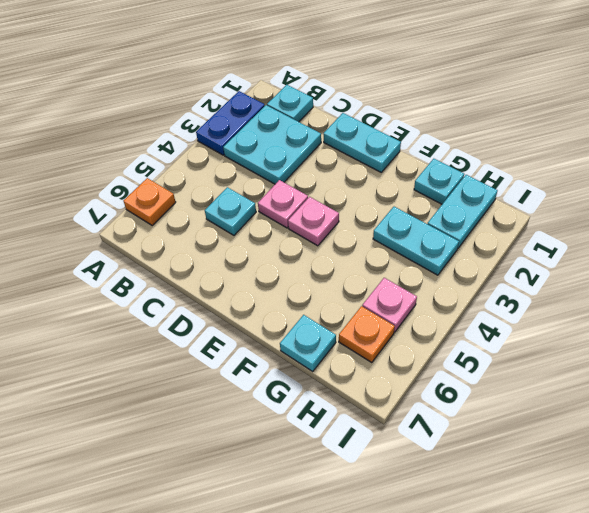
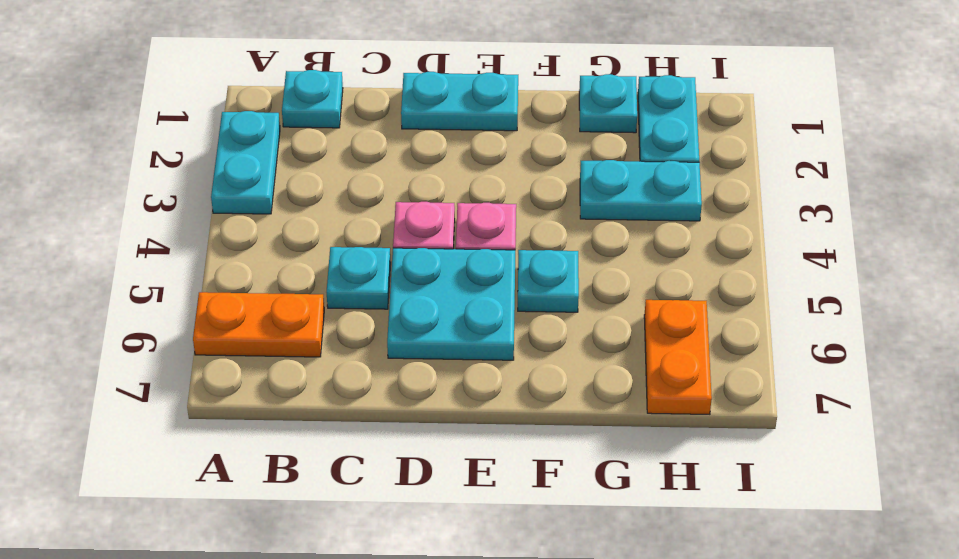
blue plate A2:A3 level 1 -> cyan plate A2:A3 level 1
orange plate A6 level 1 -> orange plate A6:B6 level 1
cyan plate B2:C3 level 1 -> cyan plate D5:E6 level 1
cyan plate G7 level 1 -> cyan plate F5 level 1
pink plate H5 level 1 -> none
orange plate H6 level 1 -> orange plate H6:H7 level 1

